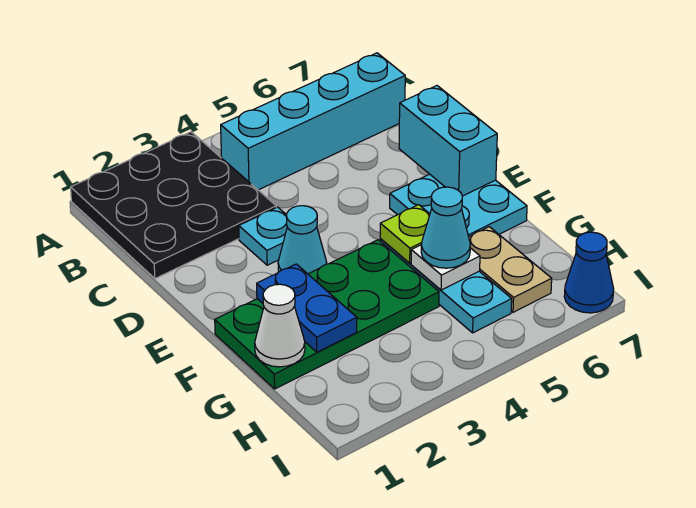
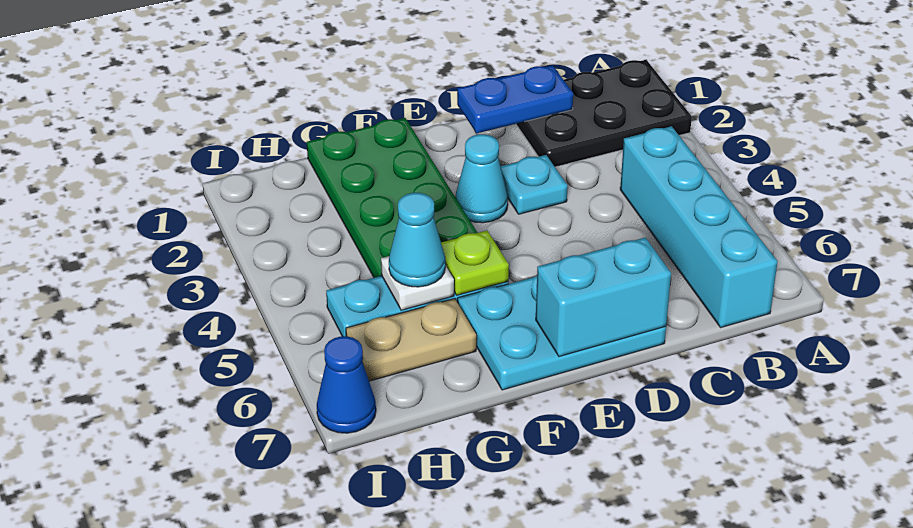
black plate A1:C3 level 1 -> black plate A1:C2 level 1
cyan plate E6:F7 level 1 -> cyan plate D6:F7 level 1
blue plate F2:G2 level 2 -> blue plate C1:D1 level 2
white cone G1 level 2 -> none

